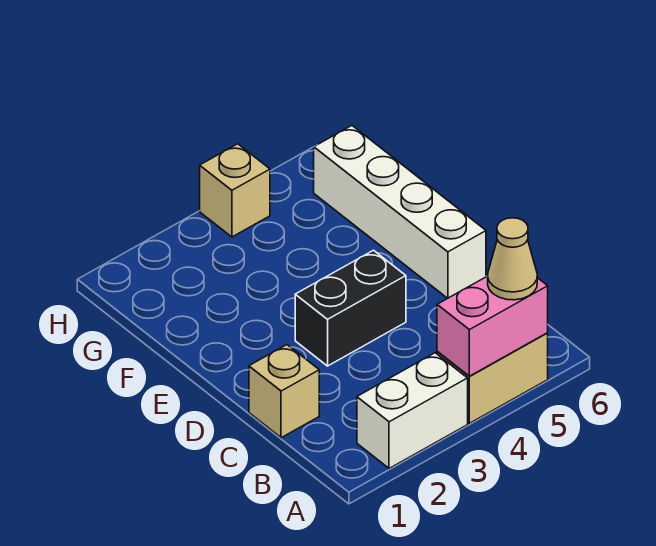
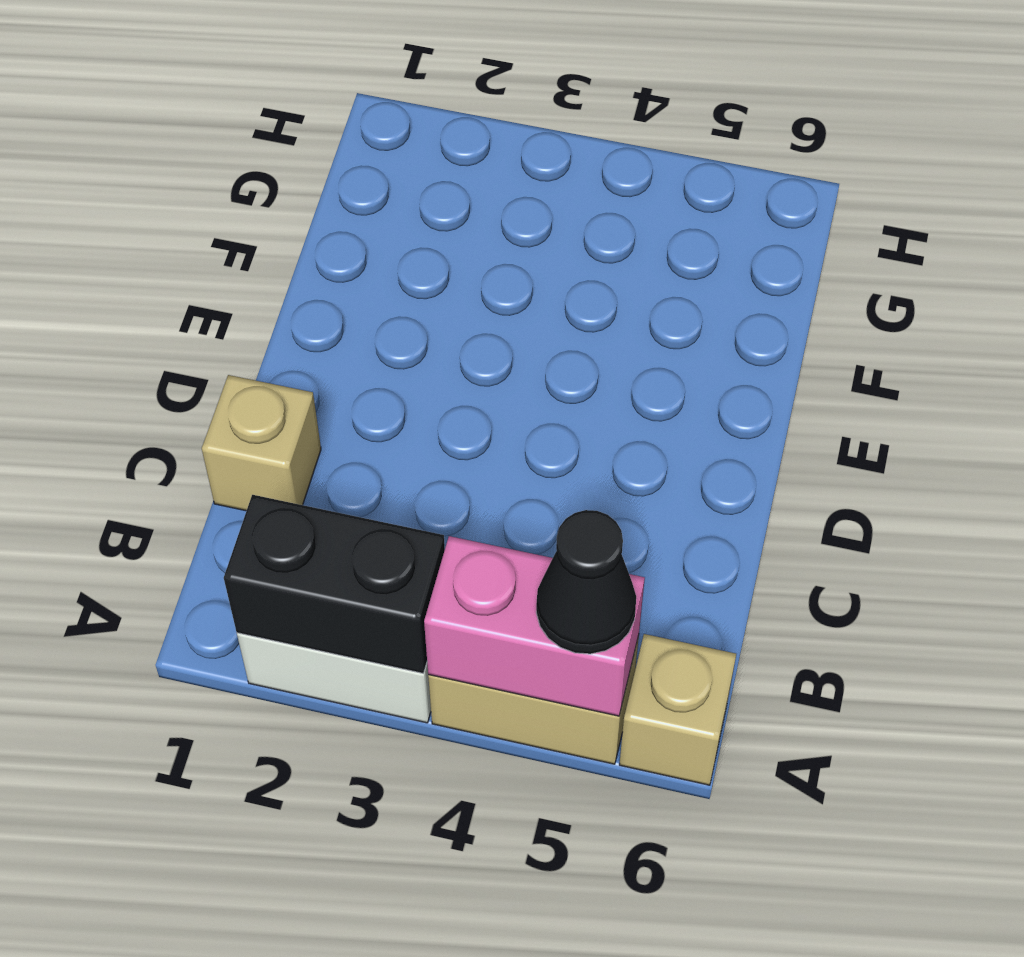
tan cone A5 level 3 -> black cone A5 level 3
black brick D3:D4 level 1 -> black brick A2:A3 level 2
white brick D6:G6 level 1 -> none
tan brick H4 level 1 -> tan brick A6 level 1

